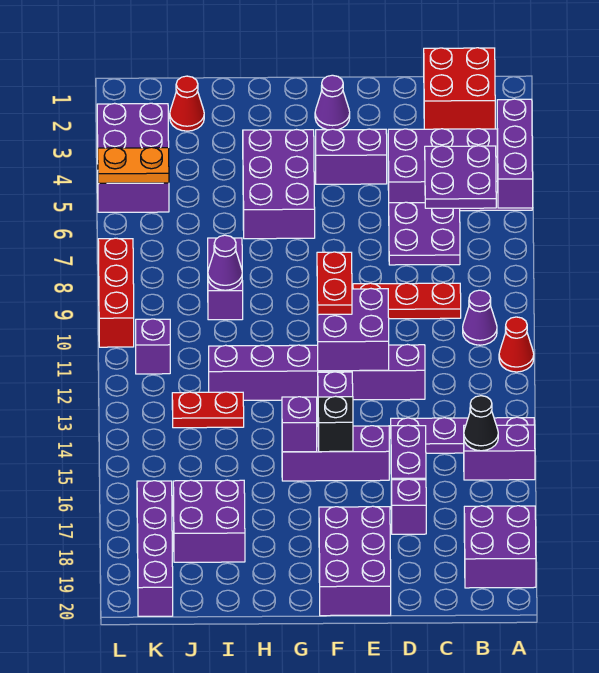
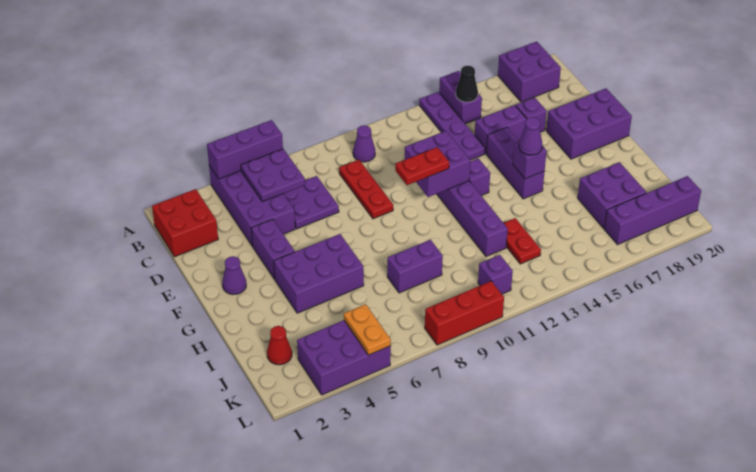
red cone A11 level 1 -> none
black brick F15 level 2 -> none
purple cone I9 level 2 -> purple cone G15 level 3

